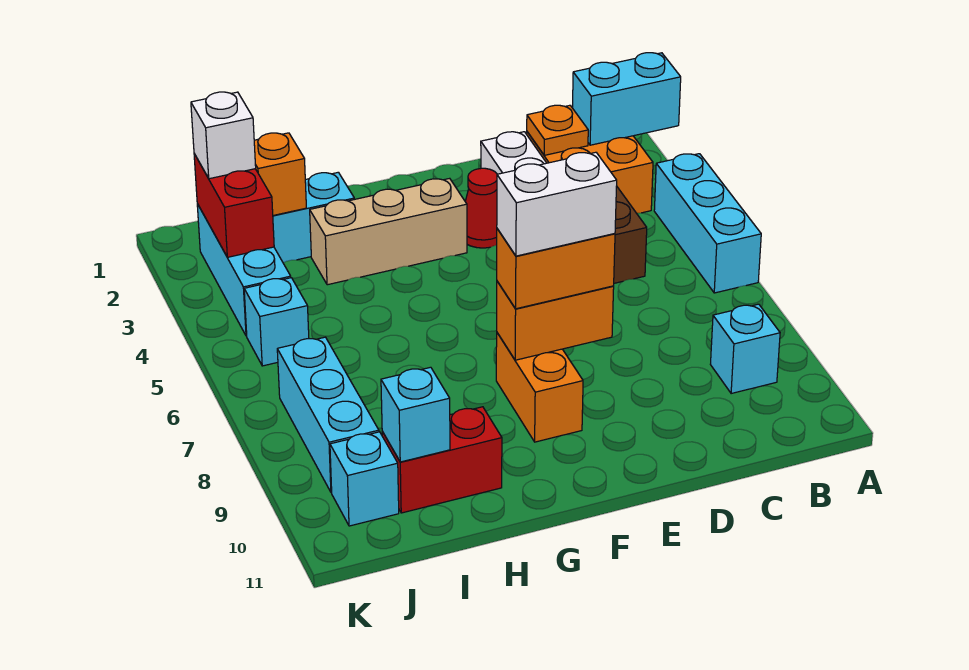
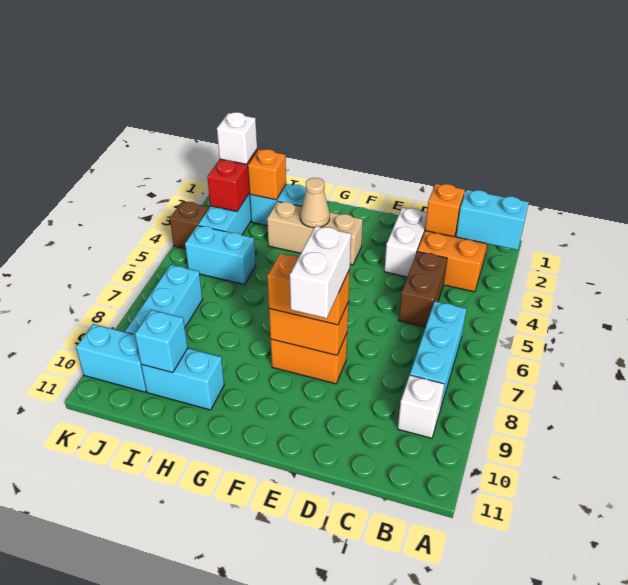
cyan brick A4:A6 level 1 -> cyan brick B6:B8 level 1
cyan brick B9 level 1 -> white brick B9 level 1
orange plate C2 level 2 -> orange brick C2 level 2
red cone E3 level 1 -> none
white brick E8:F8 level 4 -> white brick E8:E9 level 4
orange brick F8:F9 level 1 -> orange brick E8:F8 level 1
none -> tan cone G3 level 2
red brick H10:I10 level 1 -> cyan brick H10:I10 level 1
cyan brick J5 level 1 -> cyan brick I5:J5 level 1
cyan brick J10 level 1 -> cyan brick J10:K10 level 1
none -> brown brick K4 level 1

